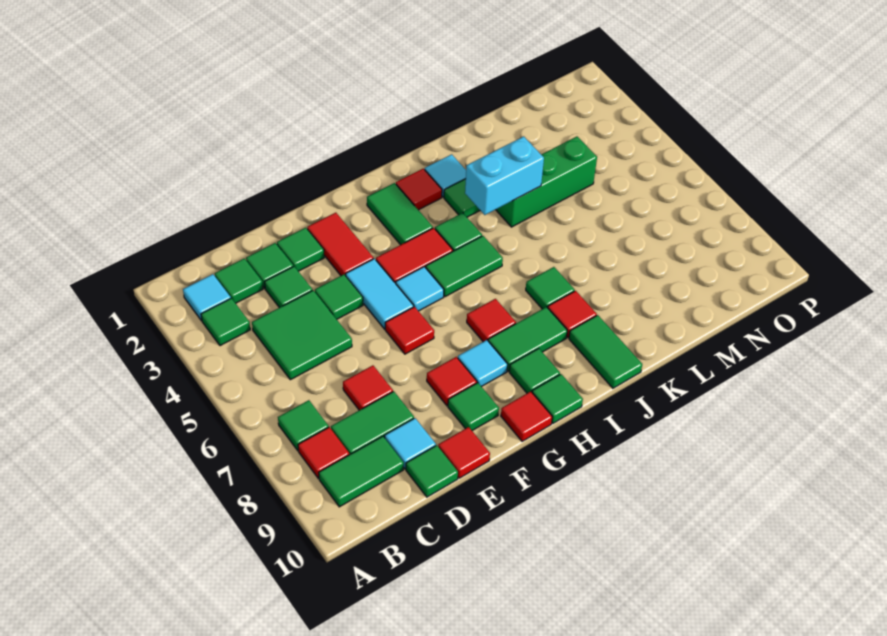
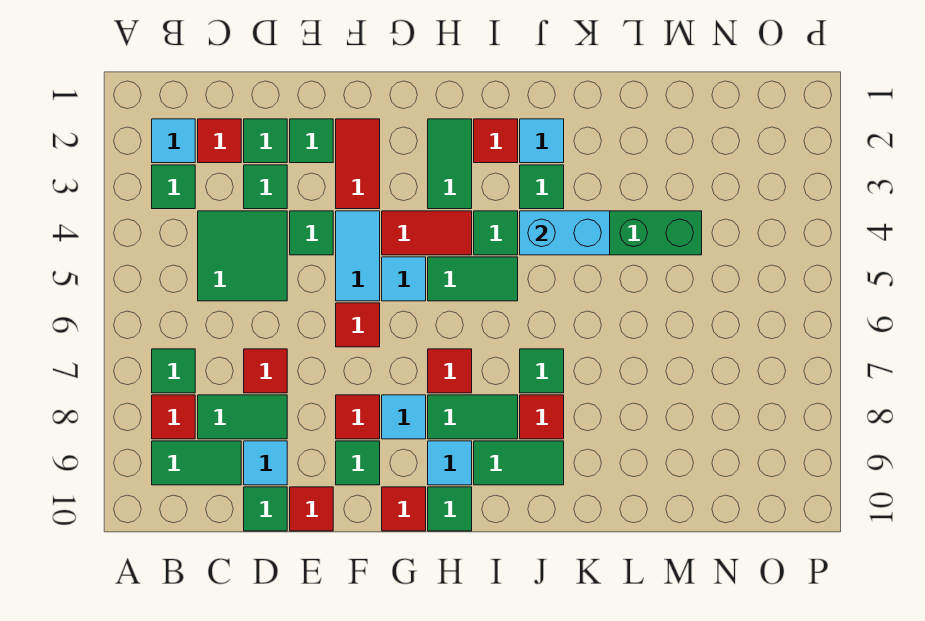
green tile C2 level 1 -> red tile C2 level 1
green tile H9 level 1 -> cyan tile H9 level 1
green tile J9:J10 level 1 -> green tile I9:J9 level 1

